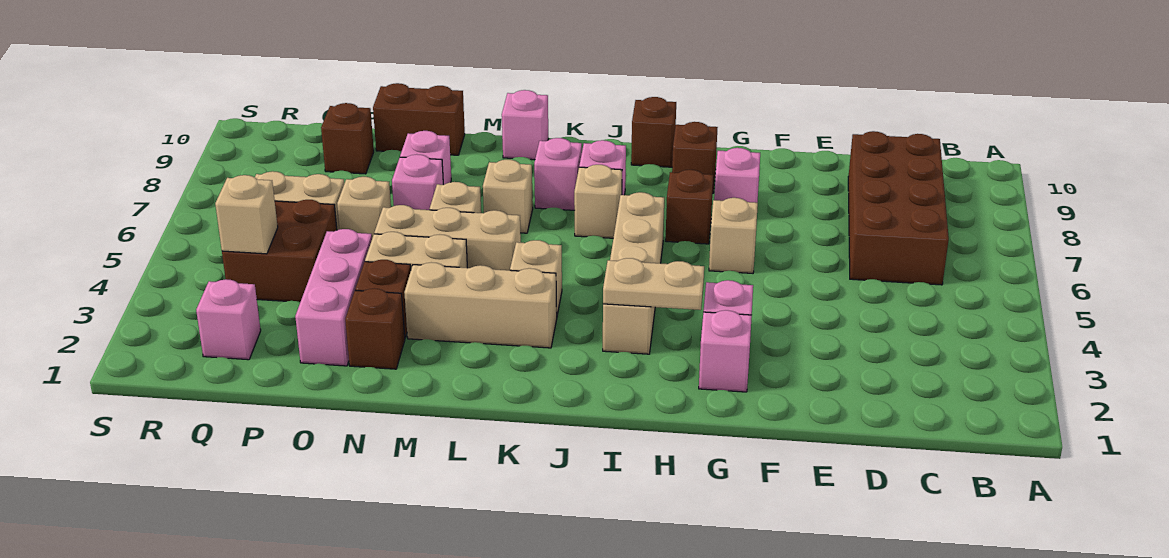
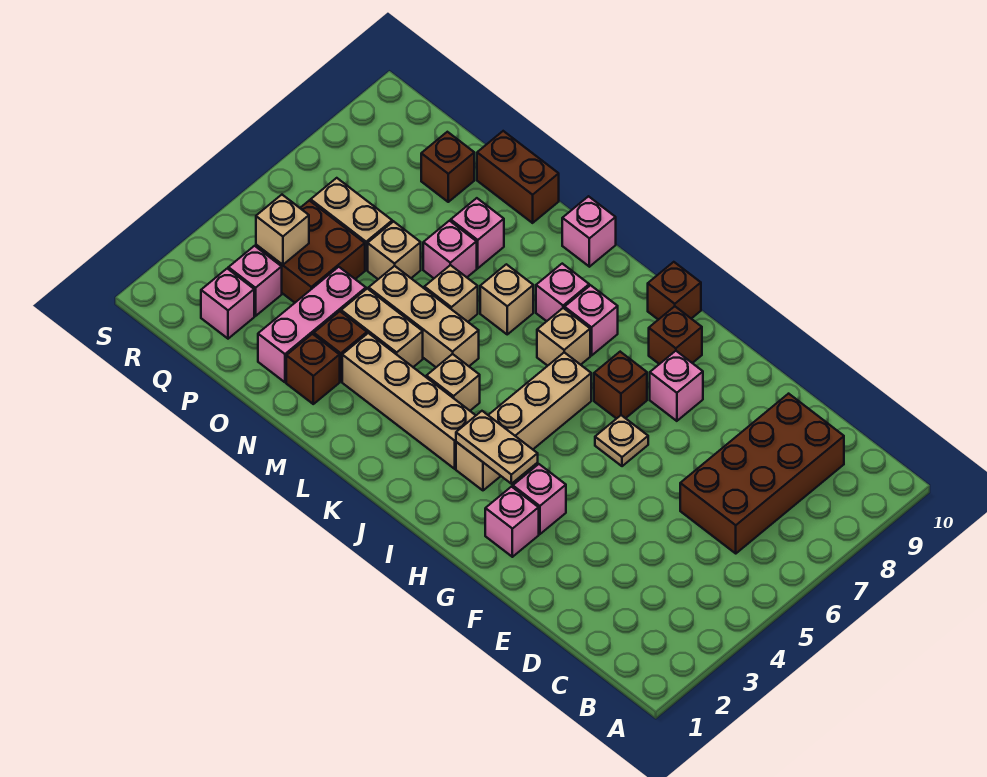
tan brick G6 level 1 -> tan plate G6 level 1
tan brick K3:M3 level 1 -> tan brick J3:M3 level 1
none -> pink brick Q3 level 1

